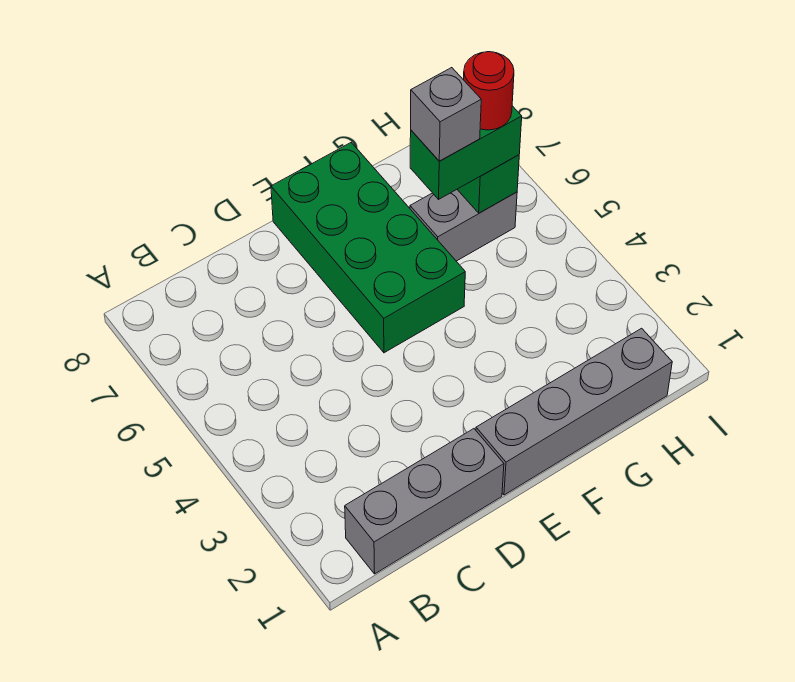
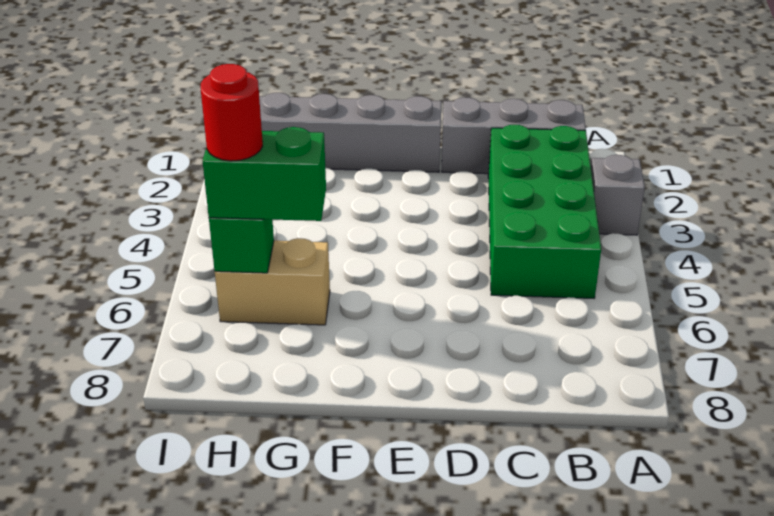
green brick E5:F8 level 1 -> green brick B2:C5 level 1
grey brick G6:H6 level 1 -> tan brick G6:H6 level 1
grey brick G6 level 4 -> grey brick A3 level 1

